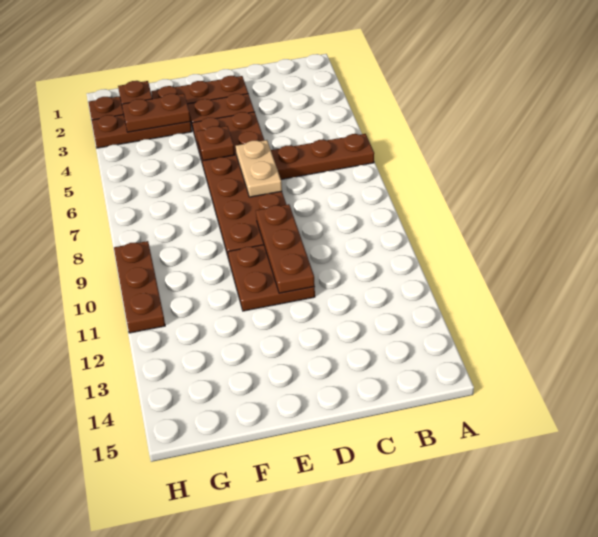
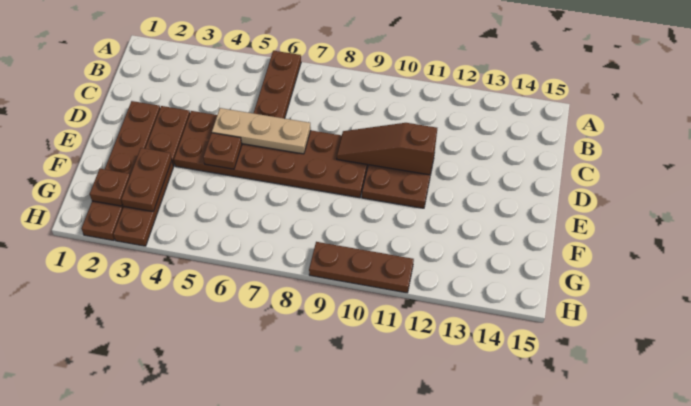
tan plate D6:D7 level 2 -> tan plate D5:D7 level 2
brown plate D9:D11 level 2 -> brown slope D9:D11 level 2 top 11

